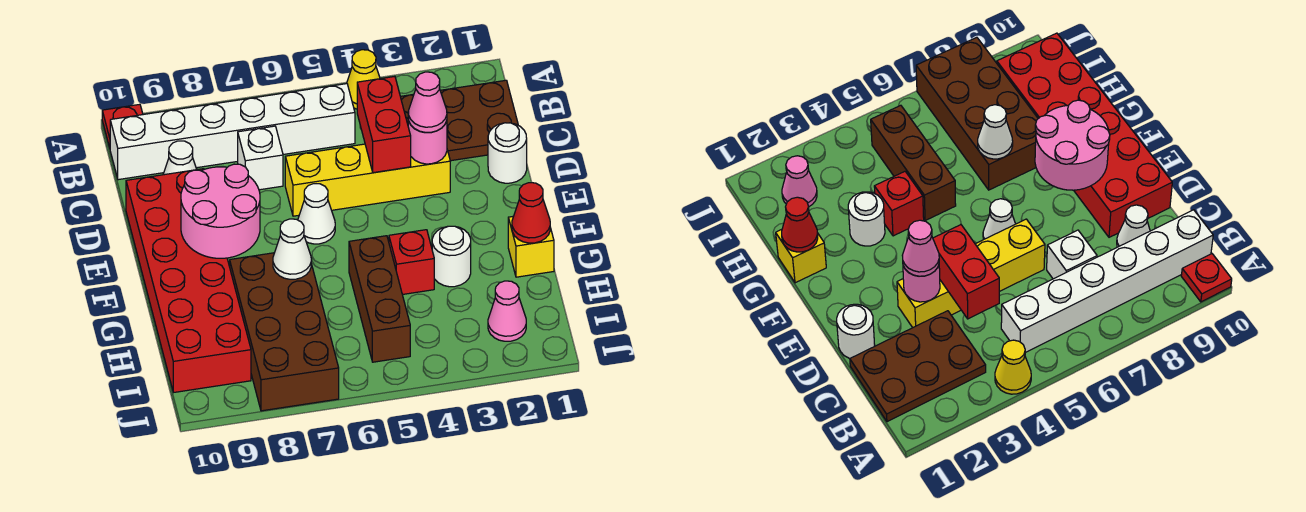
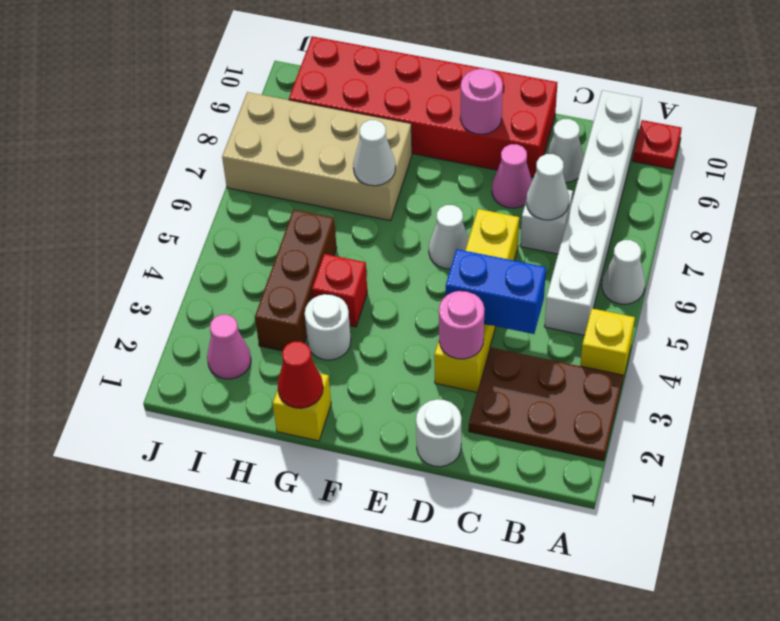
yellow cone A4 level 1 -> yellow brick A4 level 1
none -> white cone A6 level 1
brown plate B1:C3 level 1 -> brown plate A2:C3 level 1
red brick C4:D4 level 2 -> blue brick C4:D4 level 2
none -> white cone C7 level 2
pink cone D3 level 3 -> pink cone D8 level 1
pink round brick E8:F9 level 2 -> pink round brick E9 level 2
brown brick G5:I5 level 1 -> brown brick H3:H5 level 1
brown brick G7:J8 level 1 -> tan brick G7:J8 level 1

